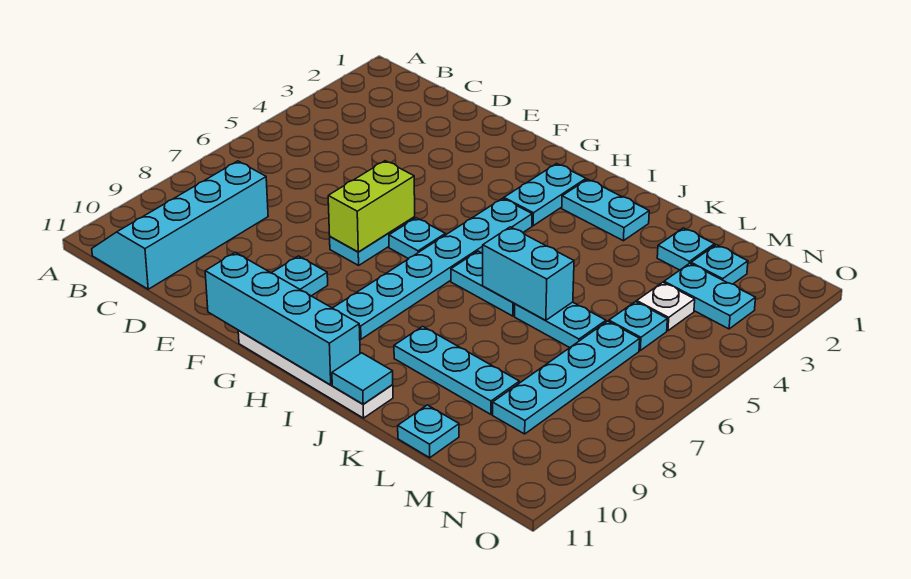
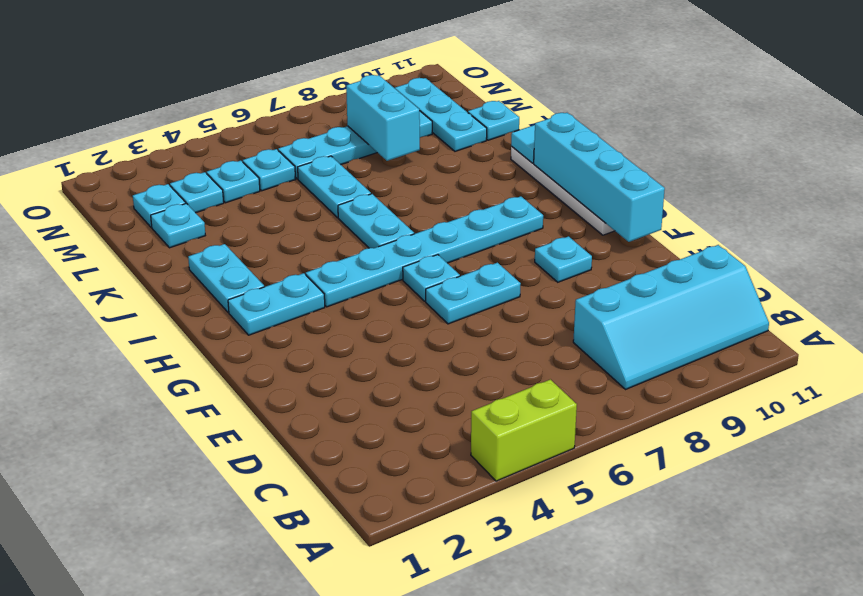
lime brick F6:F7 level 2 -> lime brick A4:A5 level 1
cyan brick J6:K6 level 2 -> cyan brick L8:M8 level 2
cyan plate J9:L9 level 1 -> cyan plate L10:N10 level 1
cyan plate M3:N3 level 1 -> cyan plate M3 level 1
white plate M4 level 1 -> cyan plate M4 level 1

